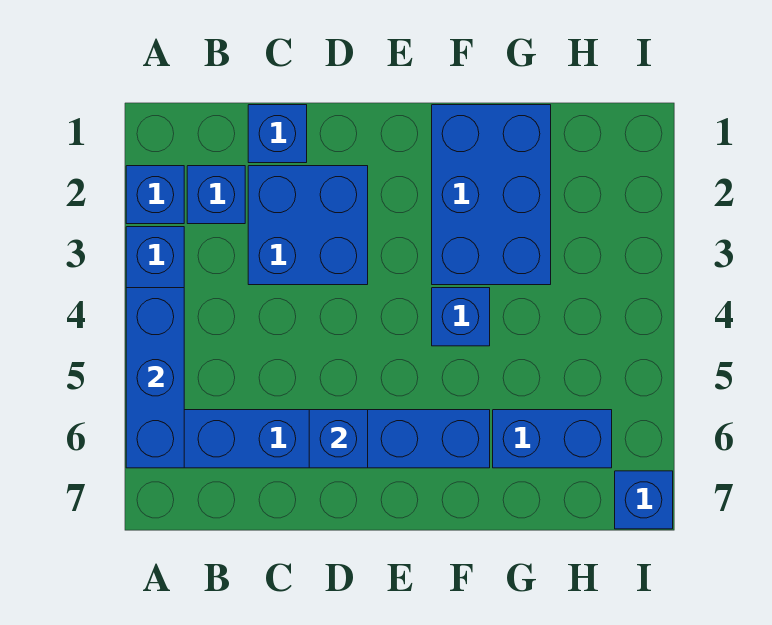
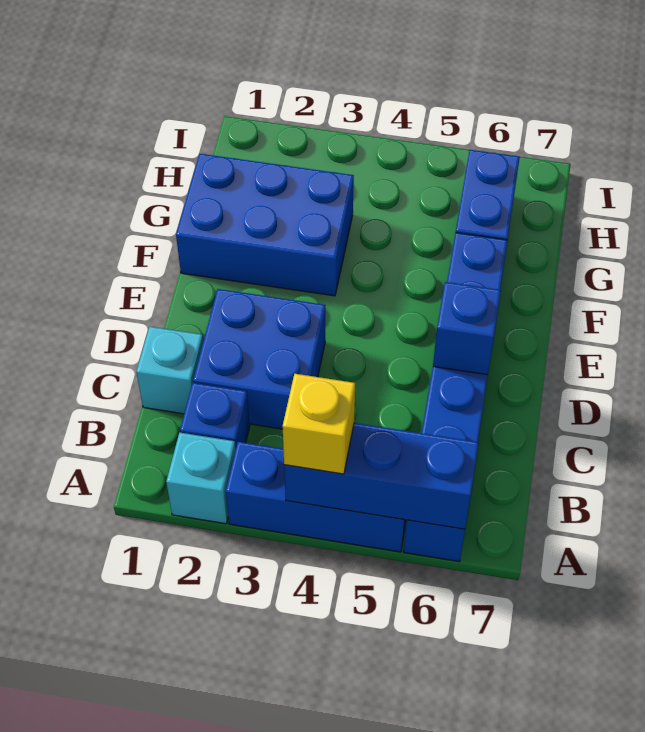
blue brick A2 level 1 -> cyan brick A2 level 1
none -> yellow brick A4 level 3
blue brick C1 level 1 -> cyan brick C1 level 1
blue brick F4 level 1 -> none
blue brick I7 level 1 -> none

